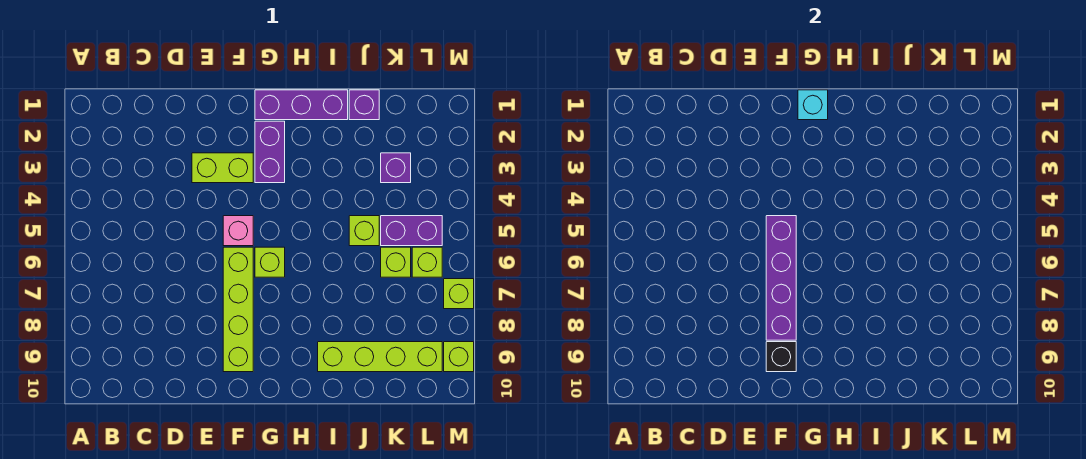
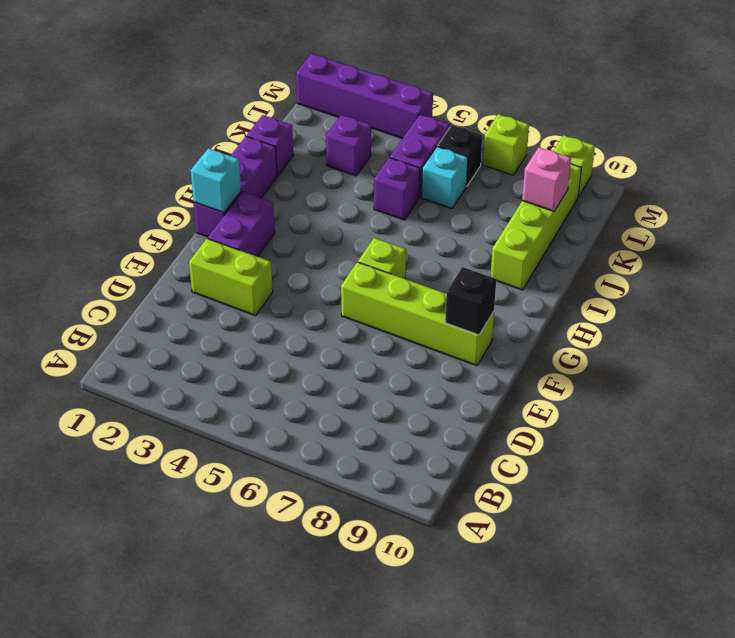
lime brick E3:F3 level 1 -> lime brick E2:E3 level 1
pink brick F5 level 1 -> pink brick K9 level 2
purple brick F5:F8 level 2 -> purple brick M1:M4 level 1
purple brick G2:G3 level 1 -> purple brick F2:G2 level 1
lime brick J5 level 1 -> purple brick J5 level 1
lime brick K6 level 1 -> cyan brick K6 level 1
lime brick L6 level 1 -> black brick L6 level 1

